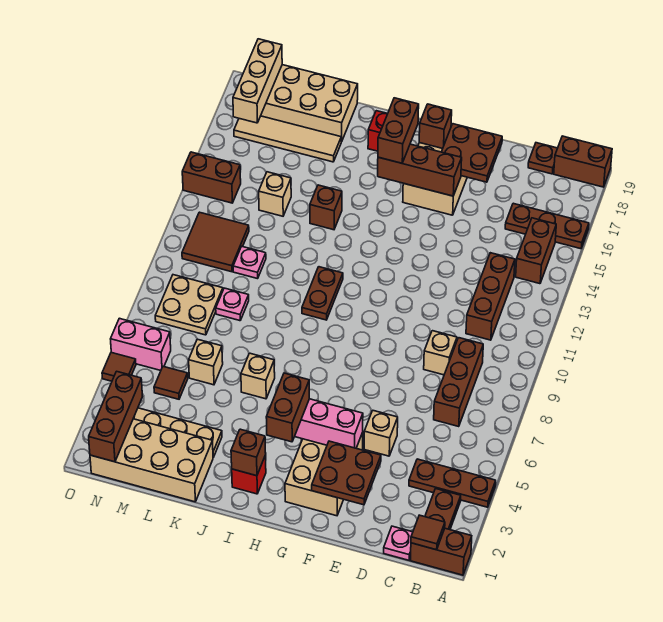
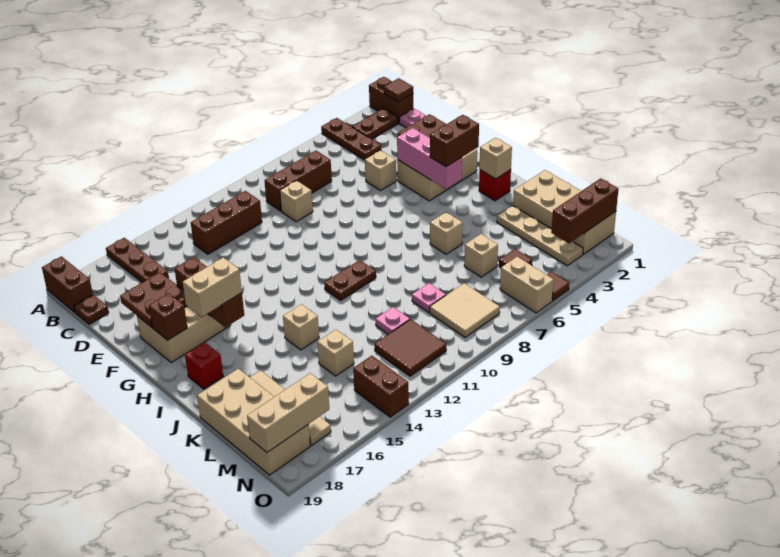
brown brick B14:B15 level 1 -> none
brown brick H16:H17 level 3 -> tan brick H16:H17 level 3
brown brick I2 level 2 -> tan brick I2 level 2
brown brick J14 level 1 -> tan brick J14 level 1
tan plate M8:N9 level 1 -> tan tile M8:N9 level 1
pink brick N6:O6 level 1 -> tan brick N6:O6 level 1

